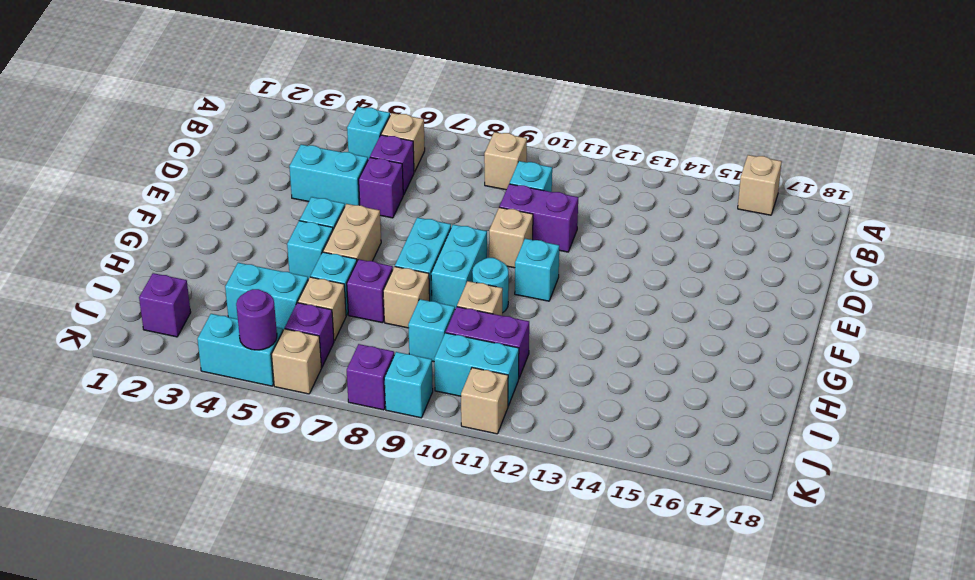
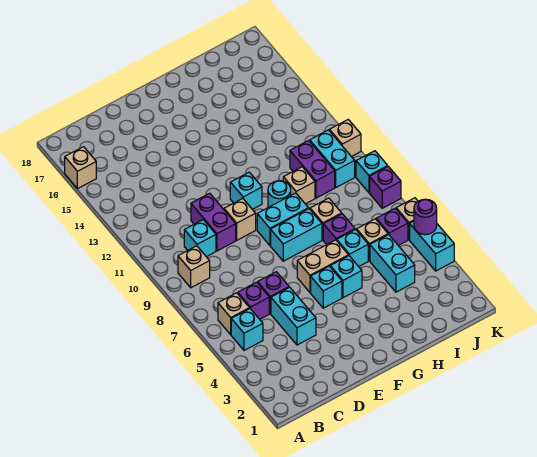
cyan brick I9 level 1 -> none
purple brick J2 level 1 -> none

